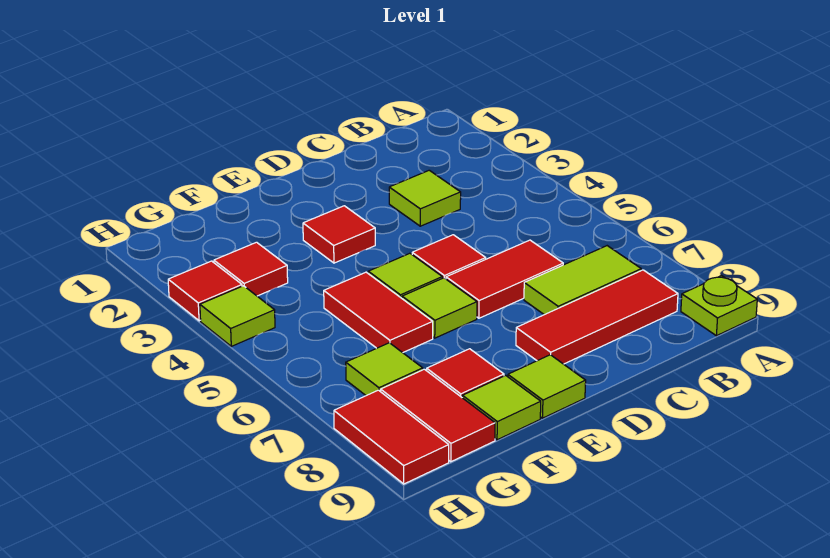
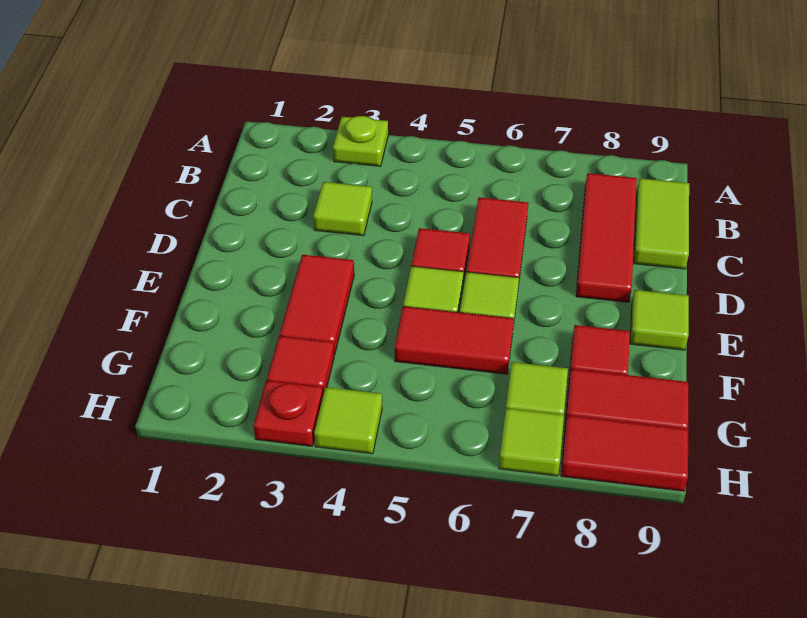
lime plate A9 level 1 -> lime plate A3 level 1
lime tile B7:C7 level 1 -> lime tile B9:C9 level 1
red tile E3 level 1 -> red tile E3:F3 level 1
lime tile F9 level 1 -> lime tile H7 level 1
red tile H3 level 1 -> red plate H3 level 1

